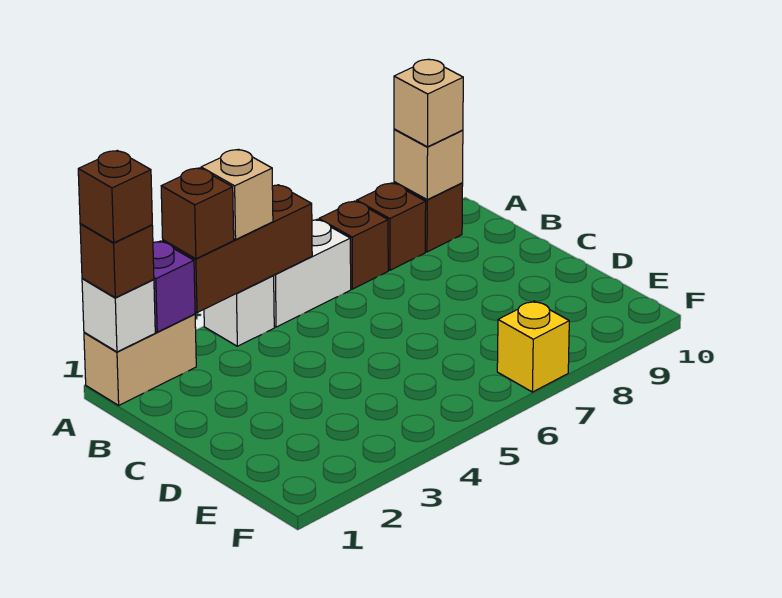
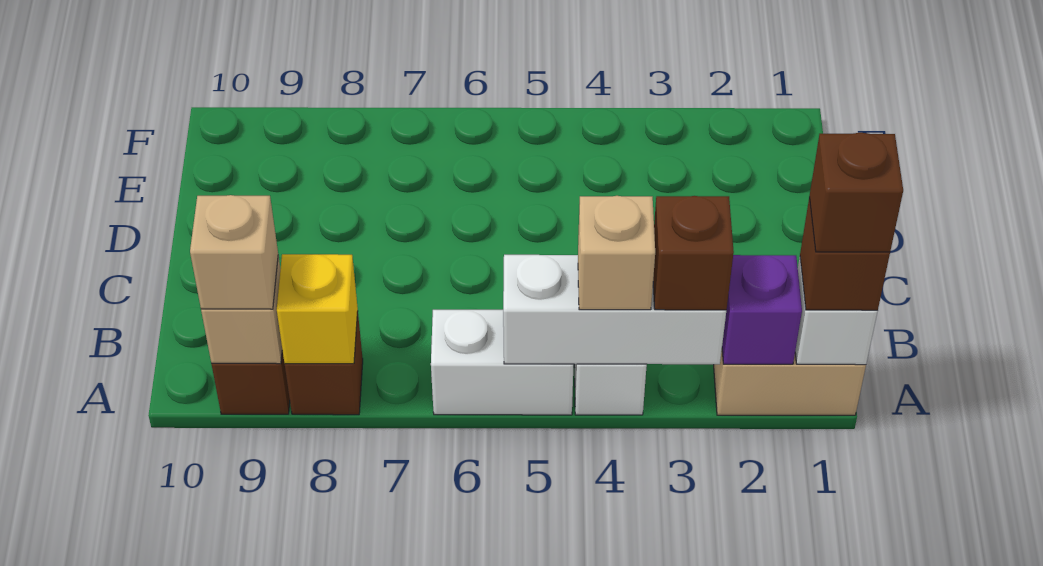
brown brick A3:A5 level 2 -> white brick A3:A5 level 2
brown brick A7 level 1 -> none
yellow brick F7 level 1 -> yellow brick A8 level 2

